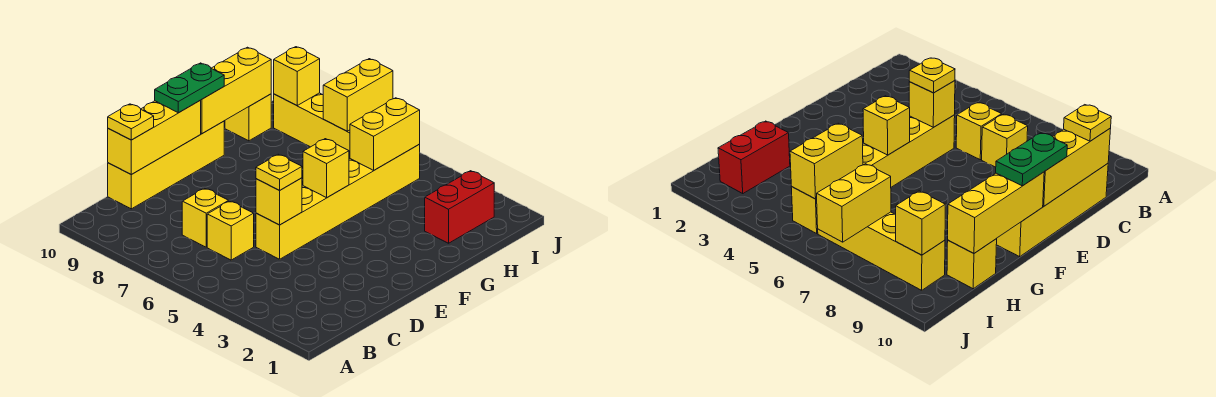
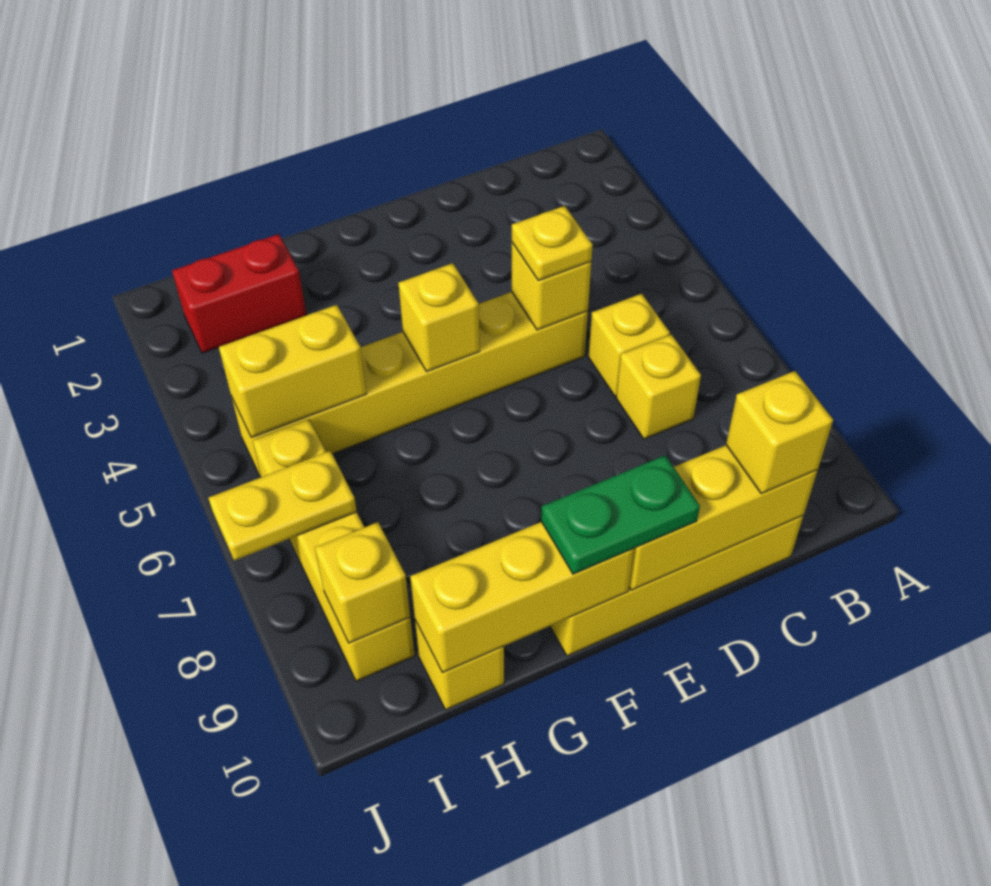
yellow plate C10 level 3 -> yellow brick C10 level 3
yellow brick I7:J7 level 2 -> yellow plate I7:J7 level 2

